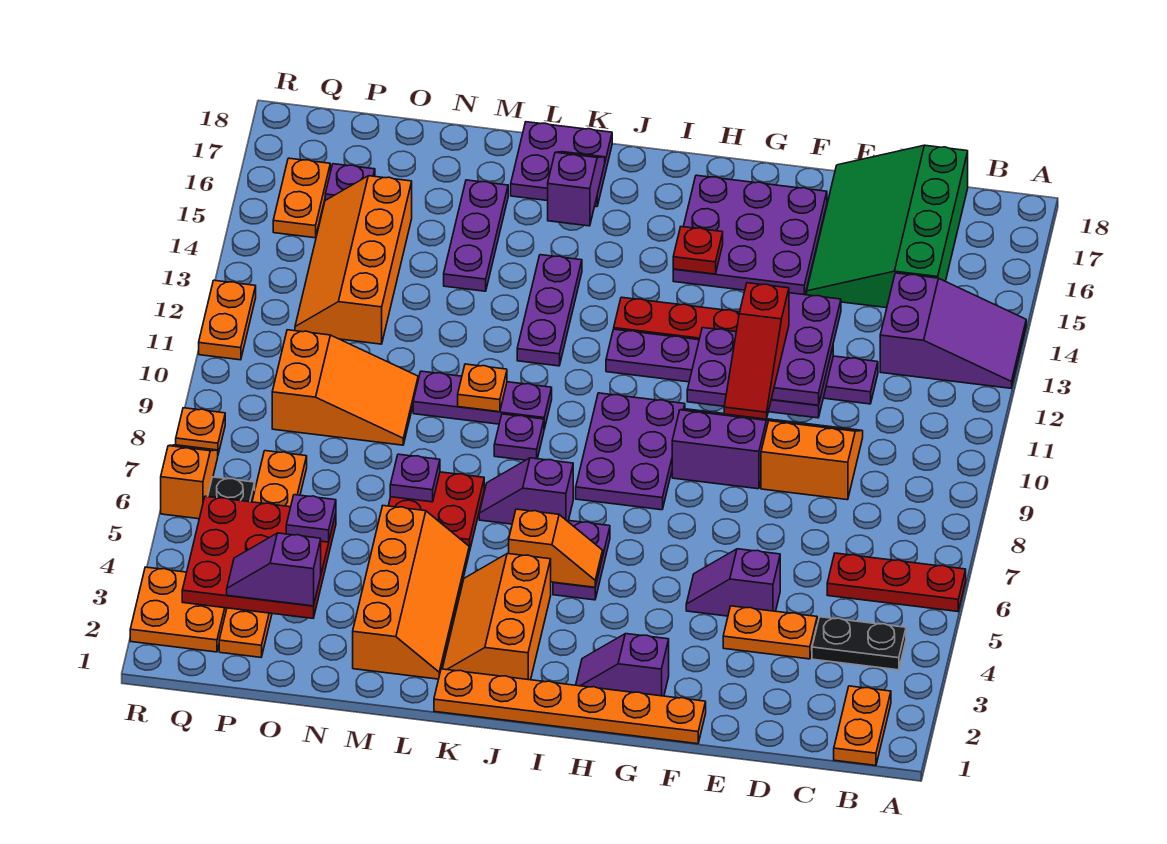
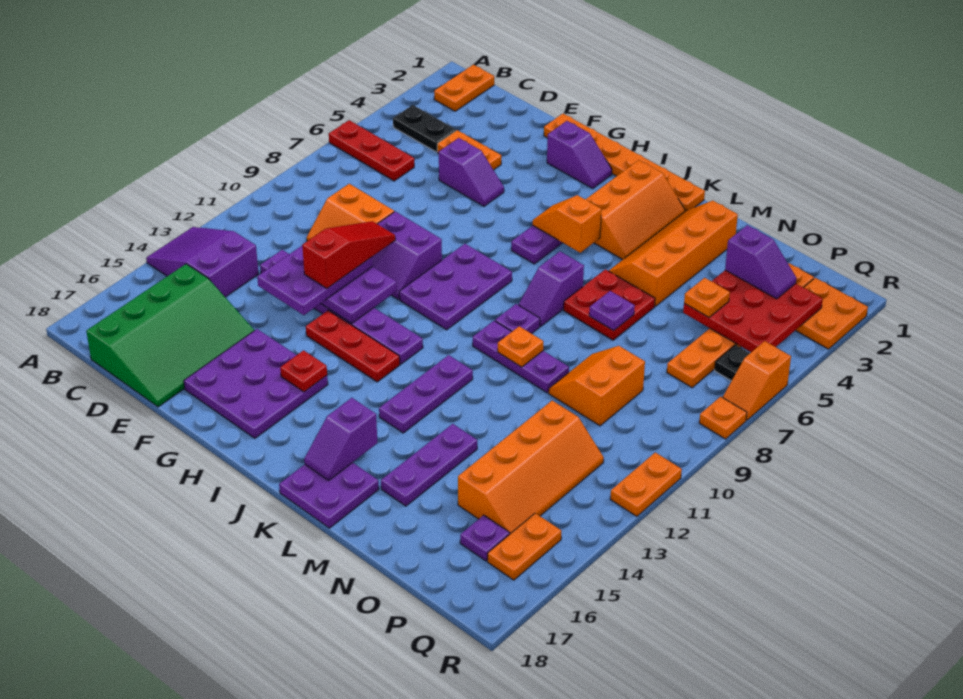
purple slope J7:K7 level 1 top J -> purple slope K7:K8 level 1 top 7
orange slope N9:P10 level 1 top P -> orange slope N9:O10 level 1 top O
purple plate O5 level 3 -> orange plate O5 level 3

